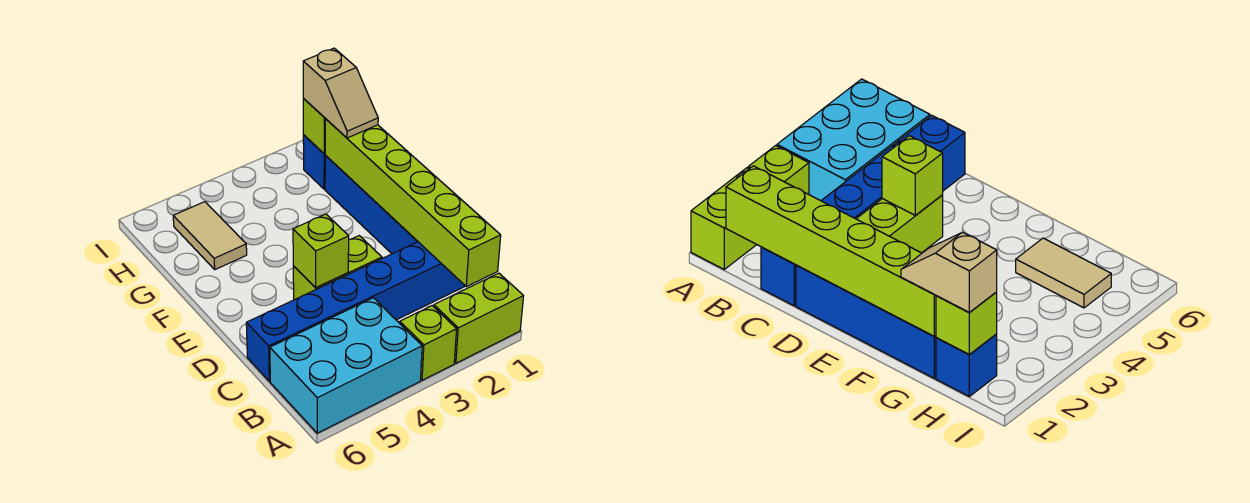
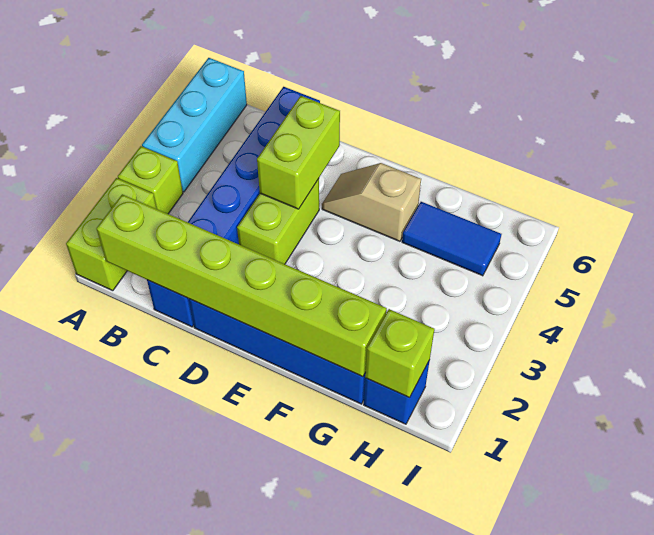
cyan brick A4:B6 level 1 -> cyan brick A4:A6 level 1
lime brick D4 level 2 -> lime brick D4:D5 level 2
tan slope G1:H1 level 3 top H -> tan slope E5:F5 level 1 top F
tan tile G5:H5 level 1 -> blue tile G5:H5 level 1

